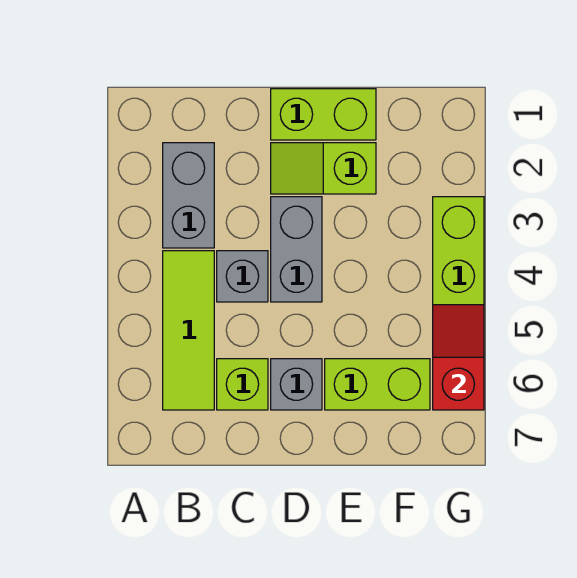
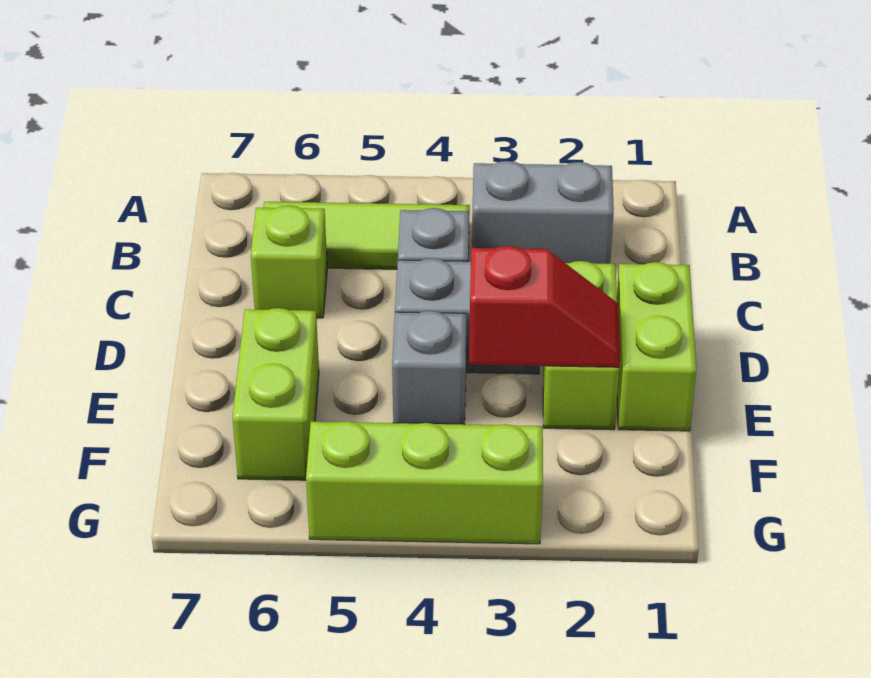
lime slope D2:E2 level 1 top E -> lime brick D2:E2 level 1
grey brick D6 level 1 -> grey brick E4 level 1
red slope G5:G6 level 2 top 6 -> red slope E2:E3 level 2 top 3

